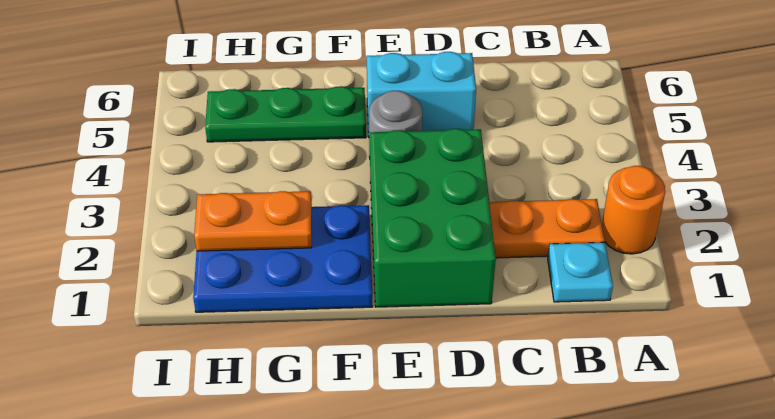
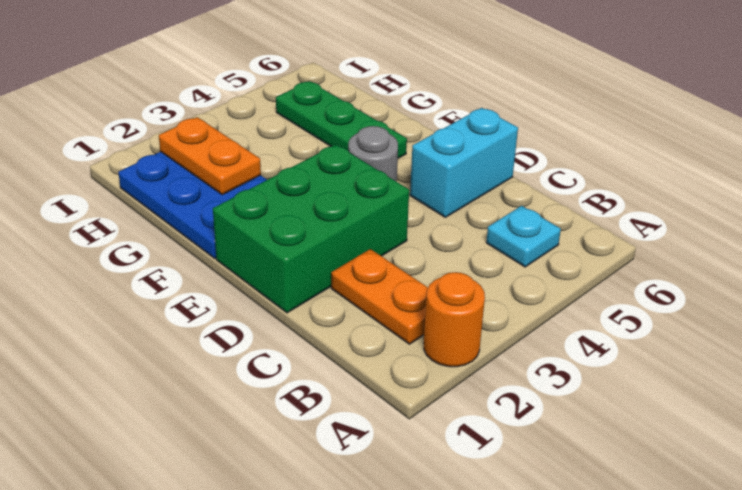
cyan plate B1 level 1 -> cyan plate B5 level 1
cyan brick D5:E5 level 1 -> cyan brick D5:D6 level 1

